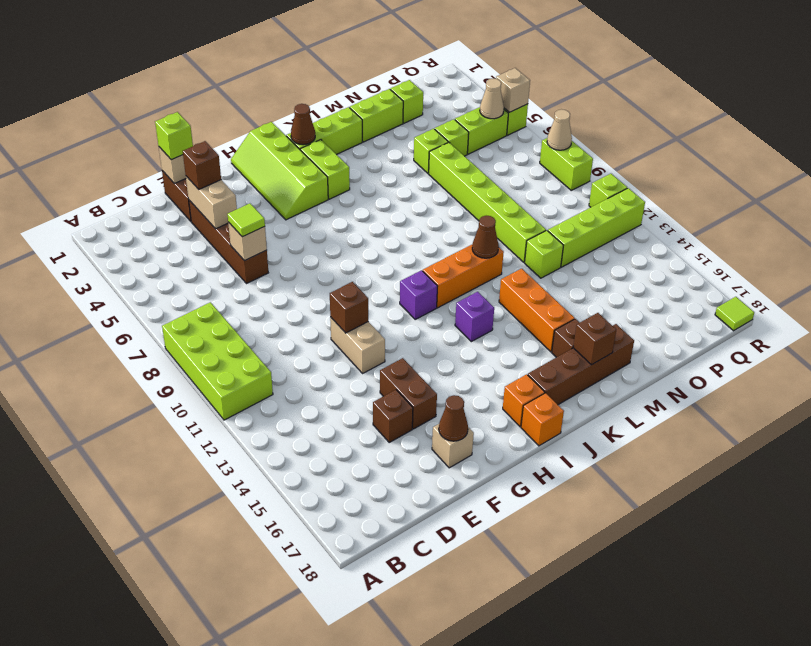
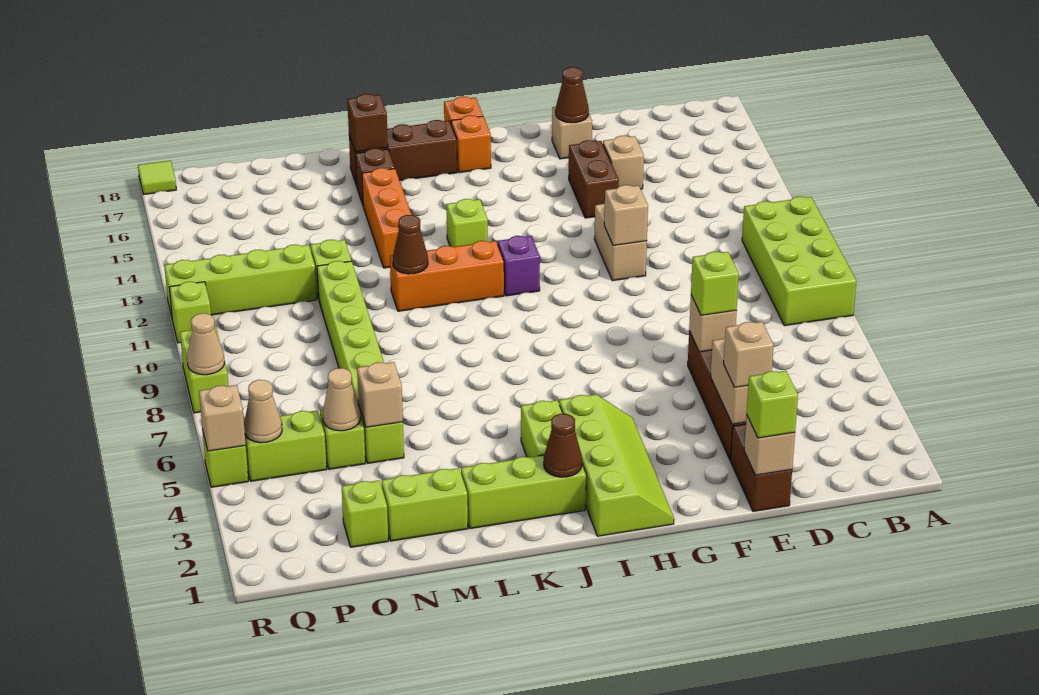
brown brick E3 level 3 -> tan brick E3 level 3
lime tile E6 level 3 -> lime brick E6 level 3
brown brick E15 level 1 -> tan brick E15 level 1
brown brick F11 level 2 -> tan brick F11 level 2
purple brick J13 level 1 -> lime brick J13 level 1
brown brick J17:M17 level 1 -> brown brick J17:L17 level 1
none -> tan brick N5 level 2
none -> tan cone O5 level 2

